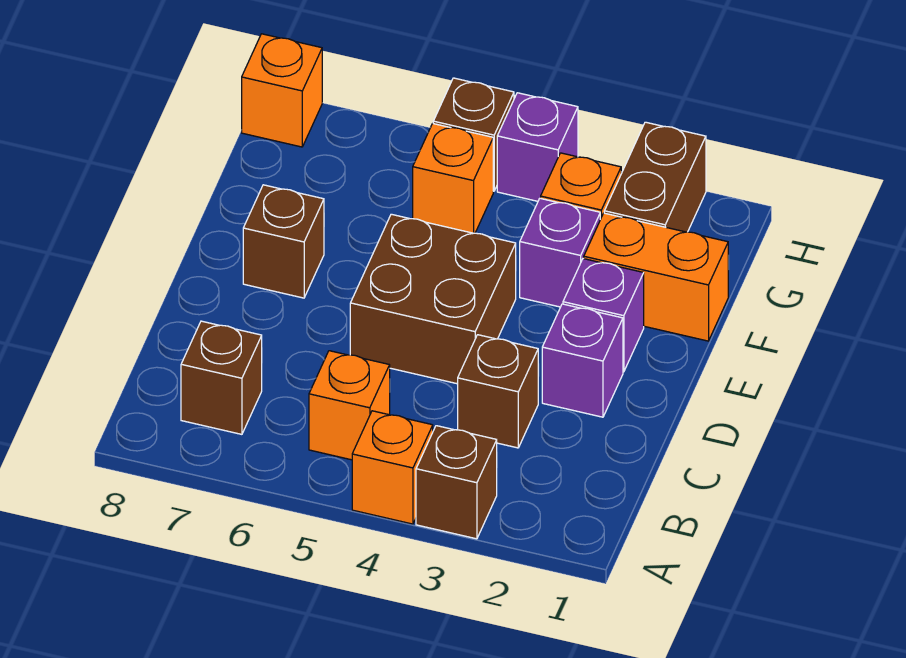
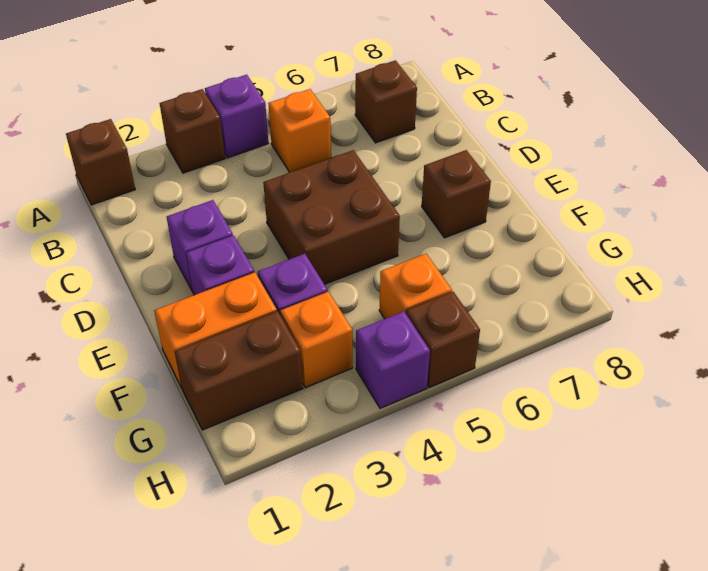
orange brick A4 level 1 -> purple brick A4 level 1
brown brick C3 level 1 -> brown brick A1 level 1
brown brick G2:H2 level 1 -> brown brick G1:G2 level 1
orange brick H8 level 1 -> none

